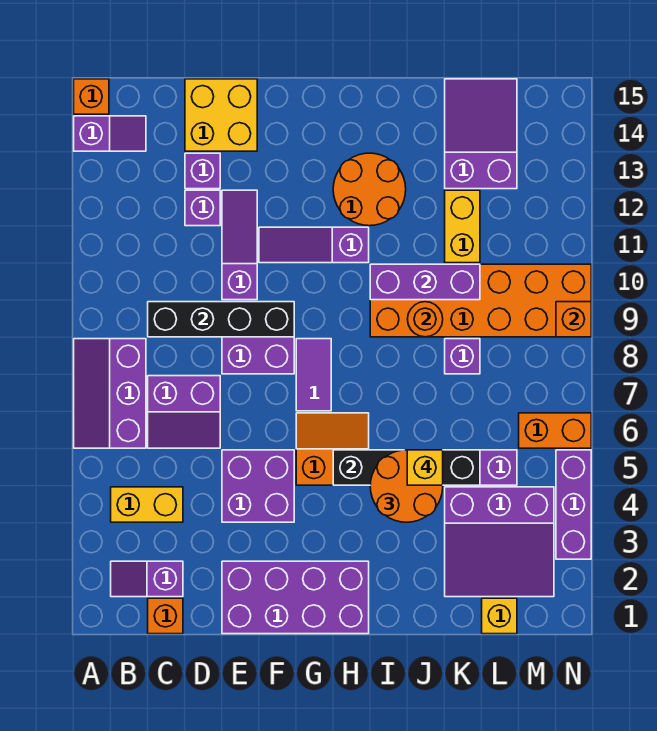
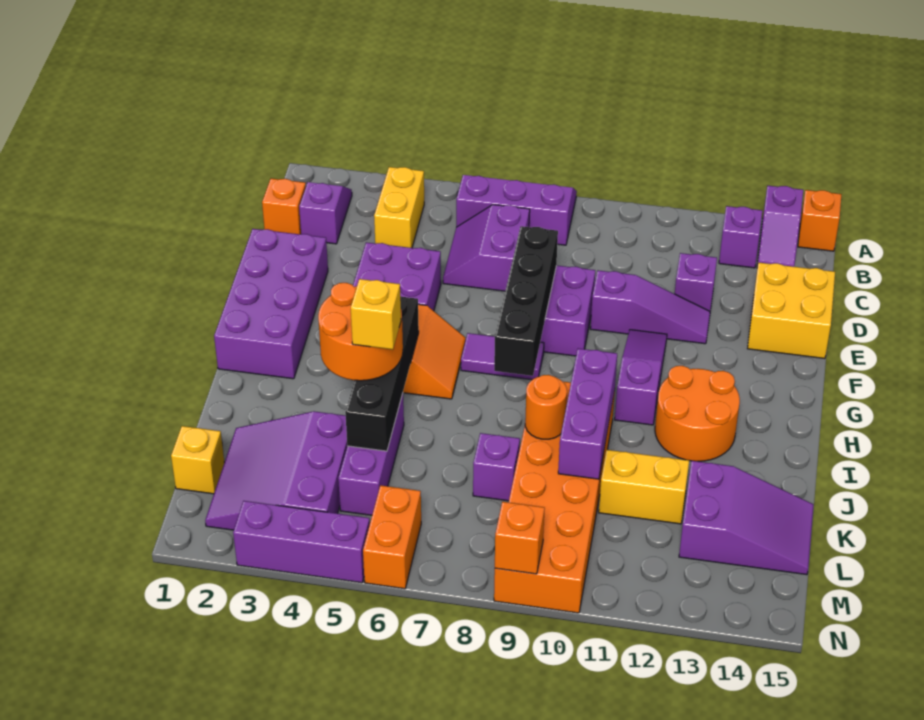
black brick C9:F9 level 2 -> black brick E8:H8 level 2
purple brick D13 level 1 -> purple brick B13 level 1

